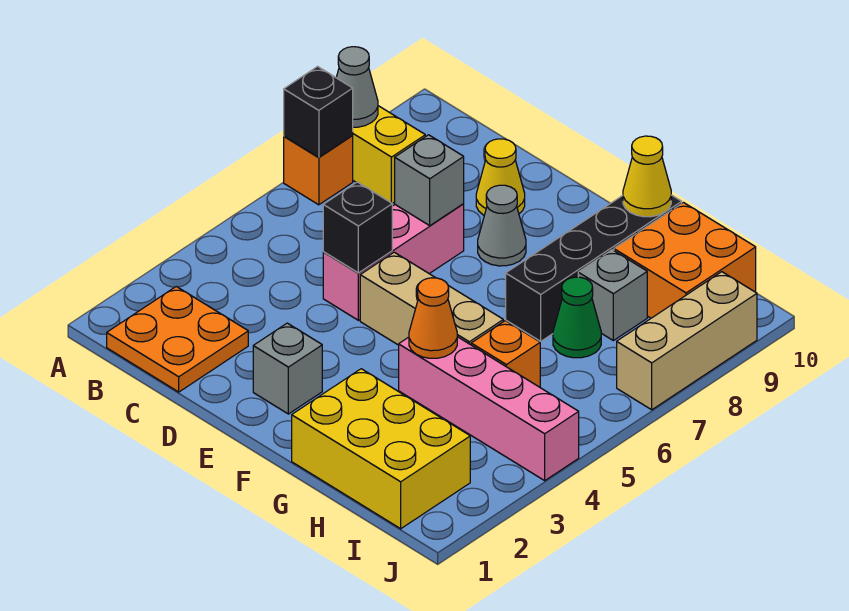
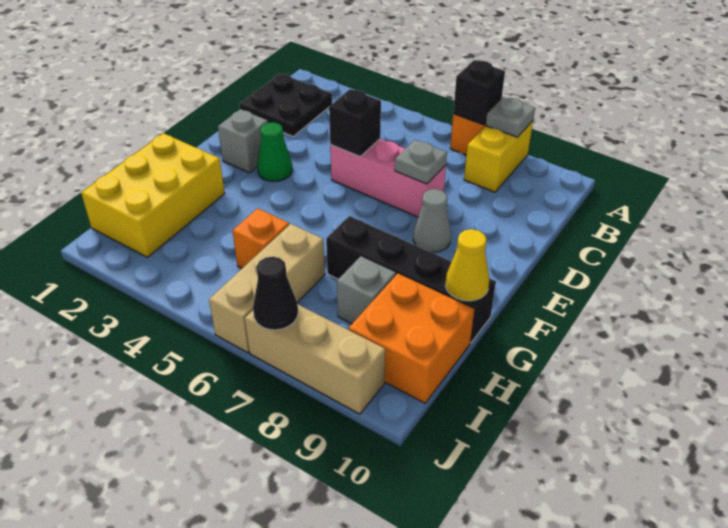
grey cone A8 level 2 -> grey plate A8 level 2
orange plate B1:C2 level 1 -> black plate B1:C2 level 1
grey brick D7 level 2 -> grey plate D7 level 2
yellow cone D9 level 1 -> none
tan brick E5:G5 level 1 -> tan brick H6:J6 level 1
pink brick G4:J4 level 1 -> none
orange cone G4 level 2 -> none
green cone H7 level 1 -> green cone E3 level 1
none -> black cone J7 level 2

